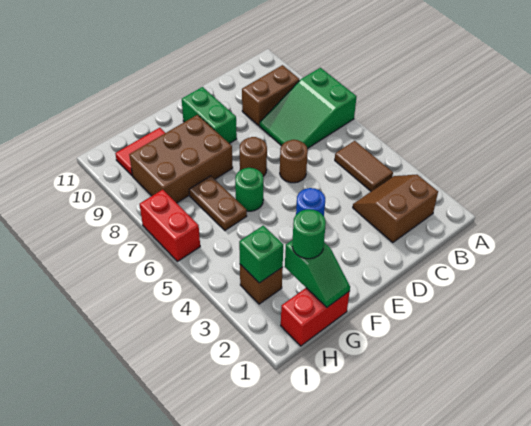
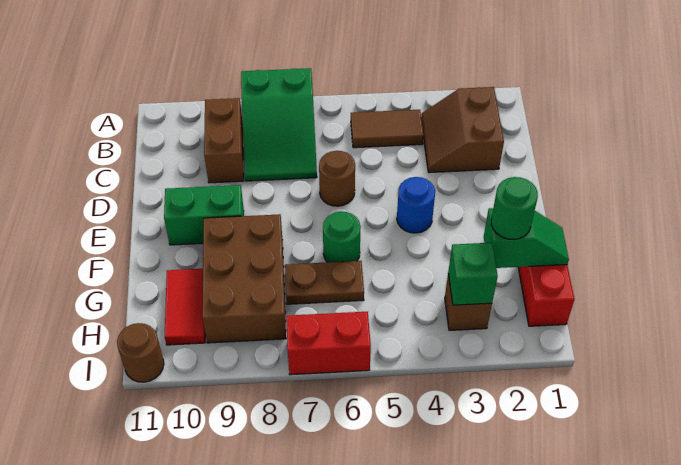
brown round brick E7 level 1 -> brown round brick I11 level 1

